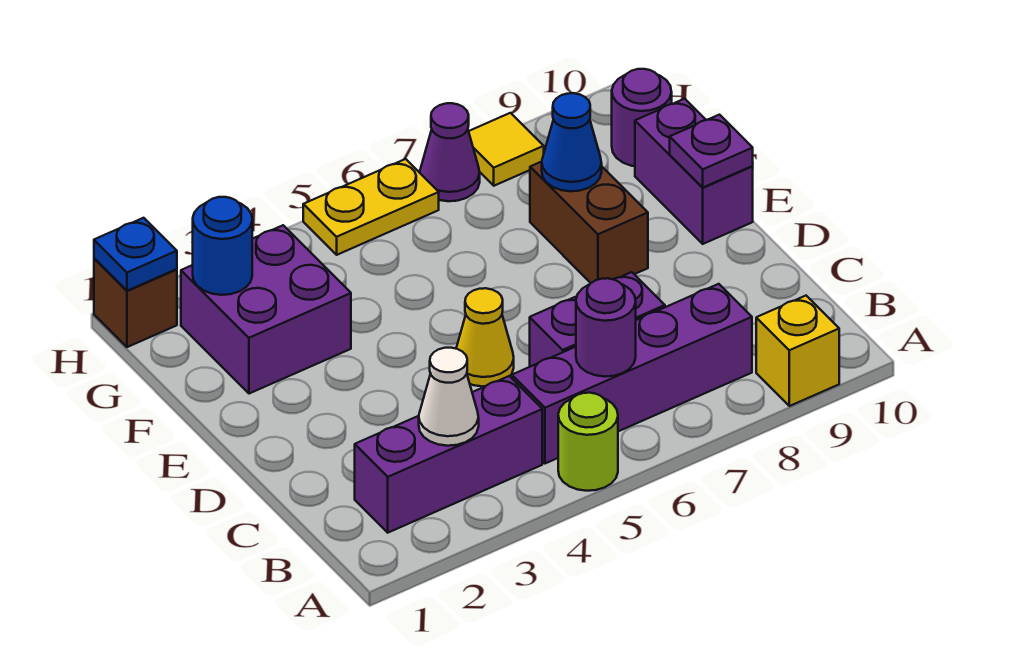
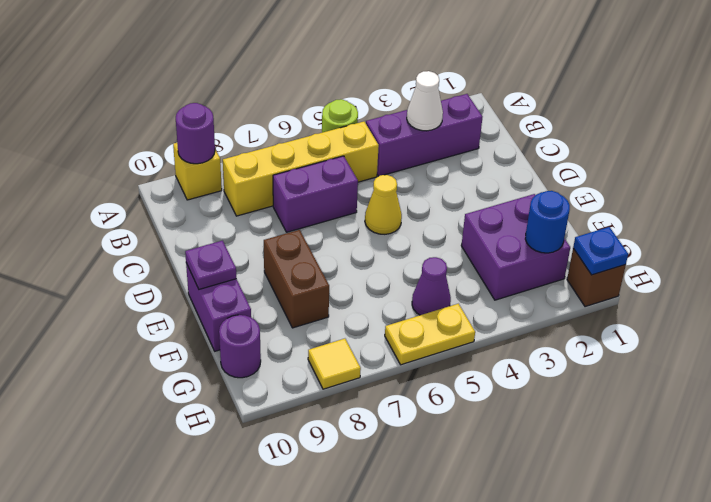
purple brick B5:B8 level 1 -> yellow brick B5:B8 level 1
purple round brick B6 level 2 -> purple round brick A9 level 2
blue cone F8 level 2 -> none
purple cone H7 level 1 -> purple cone G5 level 1

